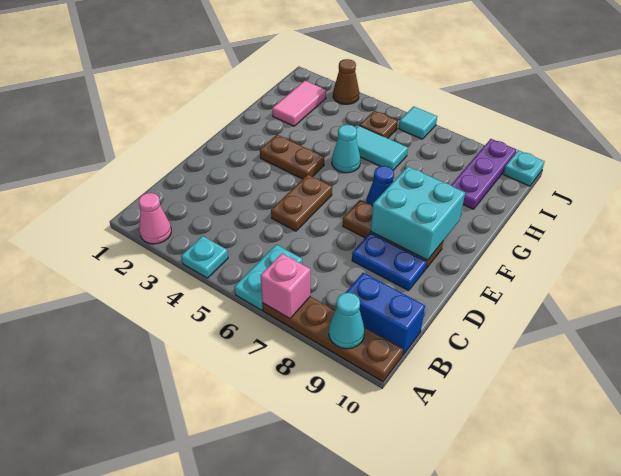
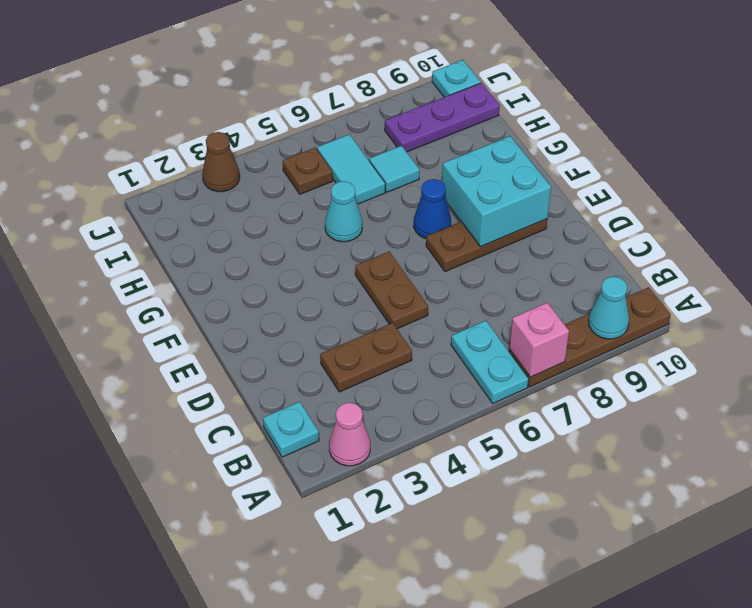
cyan plate A4 level 1 -> cyan plate B1 level 1
blue brick B9:B10 level 1 -> none
blue plate D8:D9 level 1 -> none
brown plate F3:F4 level 1 -> brown plate C3:C4 level 1
pink tile H2:I2 level 1 -> none
cyan tile H5:H6 level 1 -> cyan tile H6:I6 level 1
purple plate H9:J9 level 1 -> purple plate I8:I10 level 1
cyan tile J6 level 1 -> cyan tile H7 level 1

